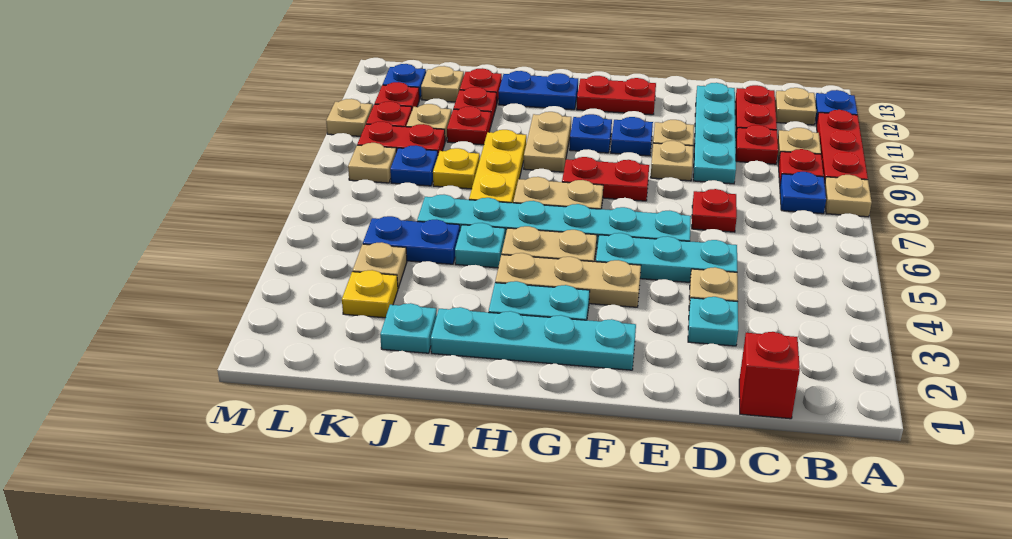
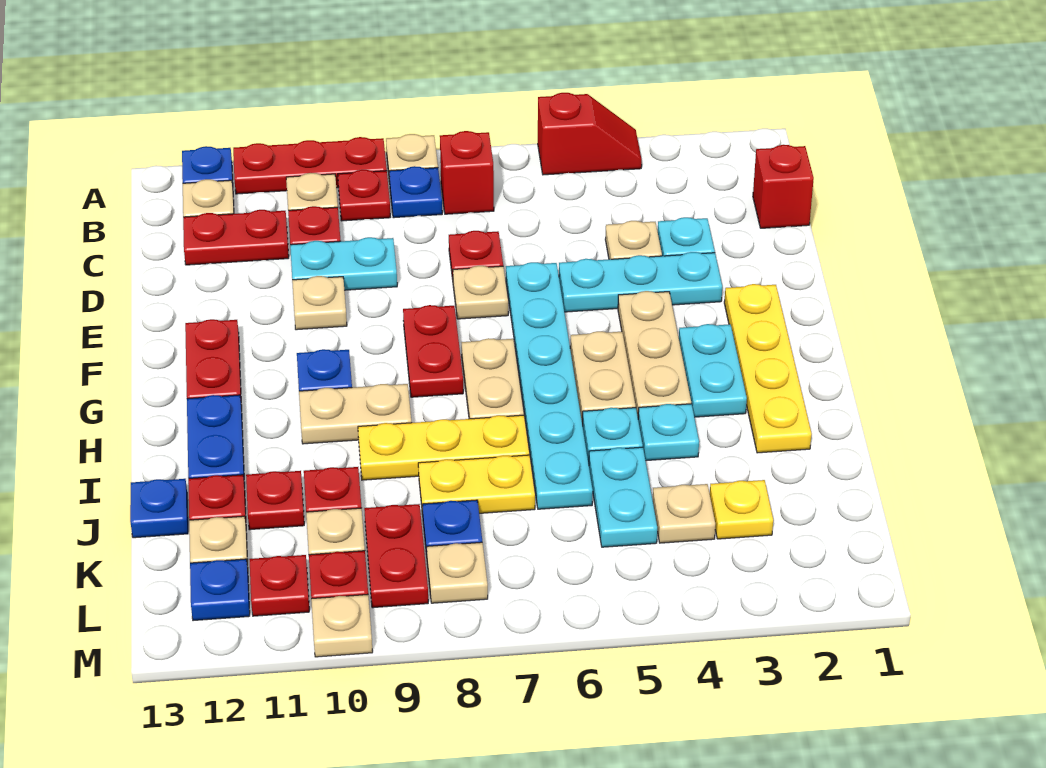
none -> red slope A4:A5 level 1 top 5
none -> red brick B7 level 1
cyan plate D5:F5 level 1 -> cyan plate E3:E5 level 1
cyan plate D9:D12 level 1 -> cyan plate D9:D10 level 1
tan plate E9 level 1 -> tan plate E7 level 1
cyan plate F2:I2 level 1 -> yellow plate F2:I2 level 1
blue plate F10 level 1 -> blue plate J13 level 1
cyan plate J2 level 1 -> cyan plate I4 level 1
blue plate J5:K5 level 1 -> cyan plate J5:K5 level 1
yellow plate J8 level 1 -> yellow plate J7:J8 level 1

